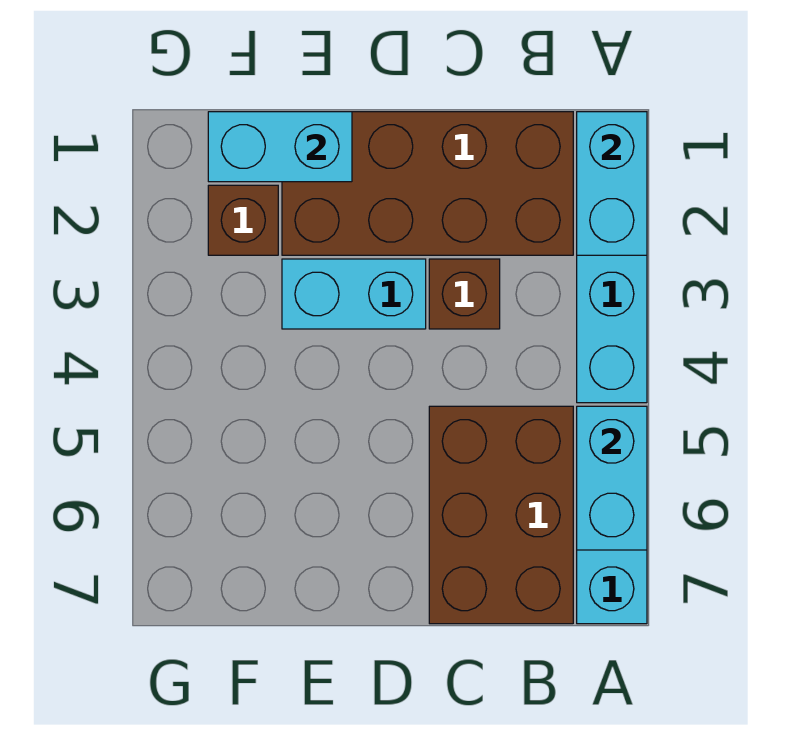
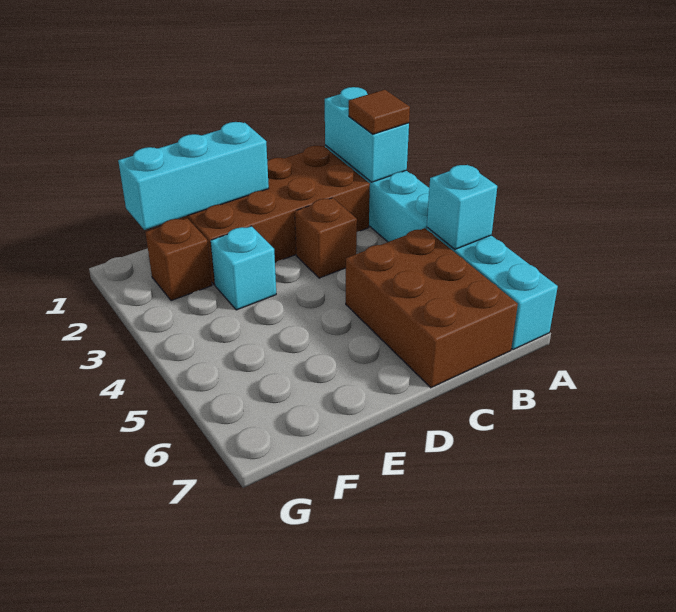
none -> brown tile A2 level 3
cyan brick A5:A6 level 2 -> cyan brick A5 level 2
cyan brick D3:E3 level 1 -> cyan brick E3 level 1
cyan brick E1:F1 level 2 -> cyan brick D1:F1 level 2

